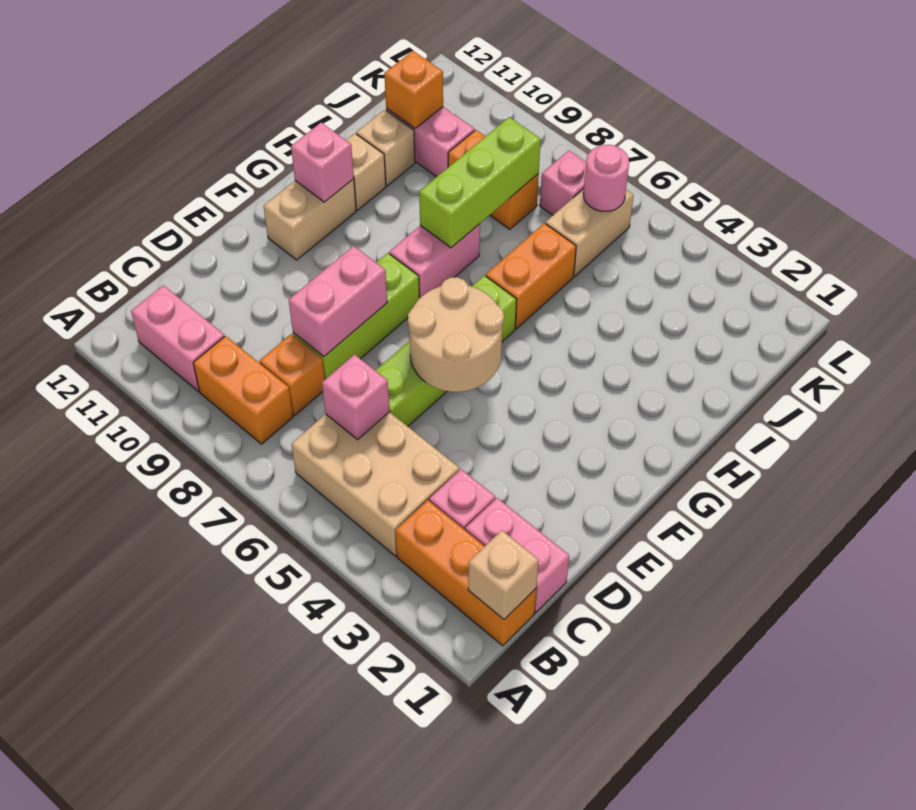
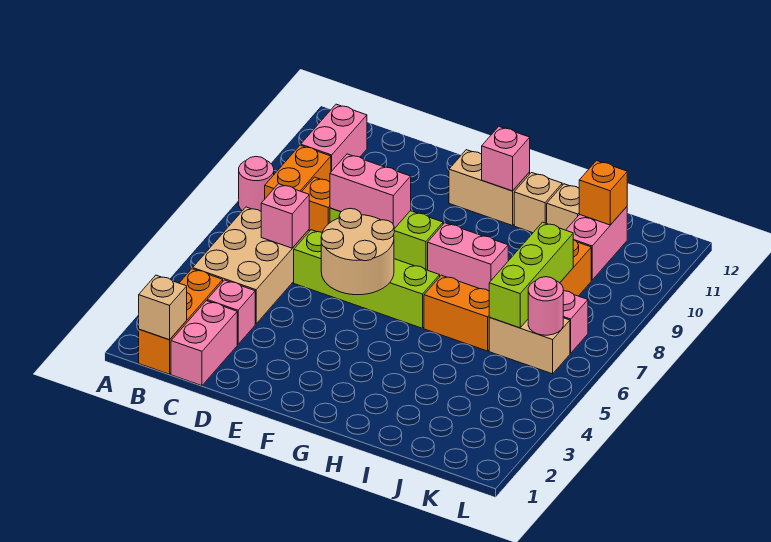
none -> pink round brick A8 level 1
lime brick H8:J8 level 2 -> lime brick J6:J8 level 2

